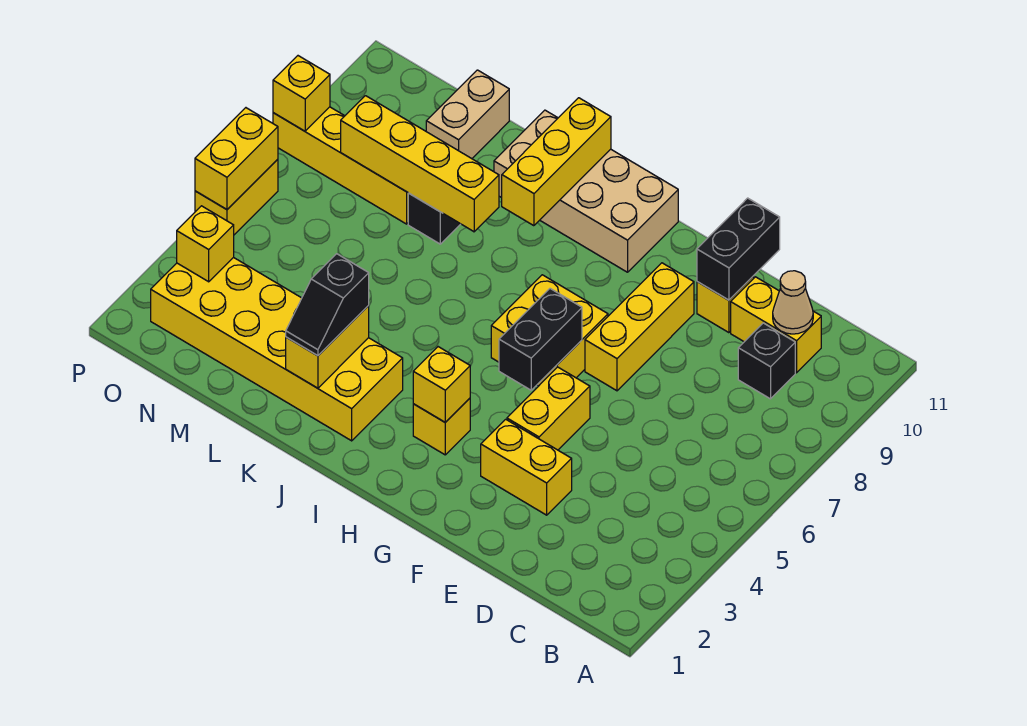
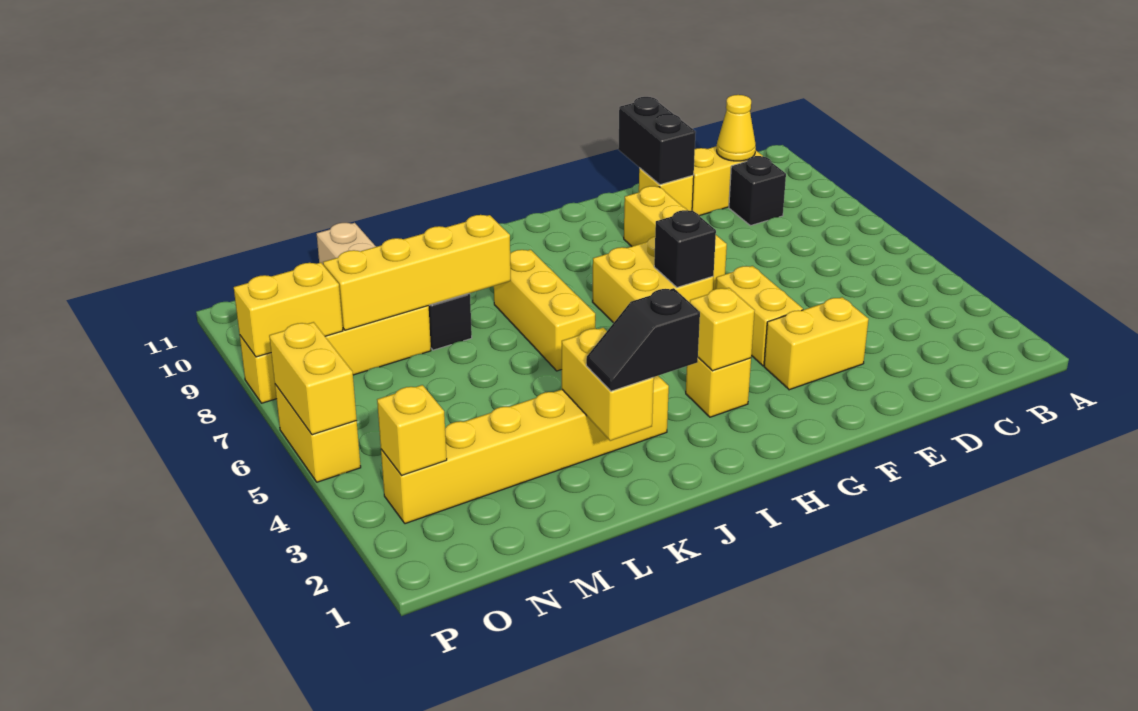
tan cone C10 level 2 -> yellow cone C10 level 2
black brick G5:G6 level 2 -> black brick G6 level 2
tan brick H10:K11 level 1 -> none
yellow brick J2:O3 level 1 -> yellow brick J3:O3 level 1
yellow brick J9:J11 level 2 -> yellow brick J6:J8 level 1
black slope K2:K3 level 3 top 3 -> black slope J2:K2 level 3 top J
yellow brick P8 level 2 -> yellow brick O8:P8 level 2

